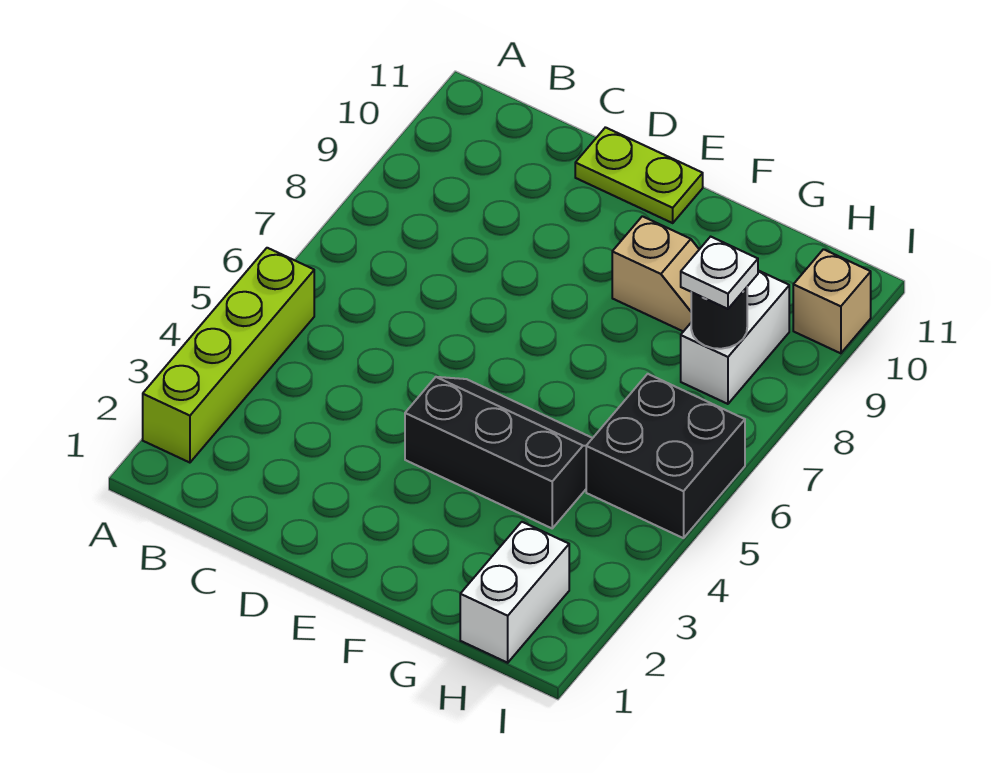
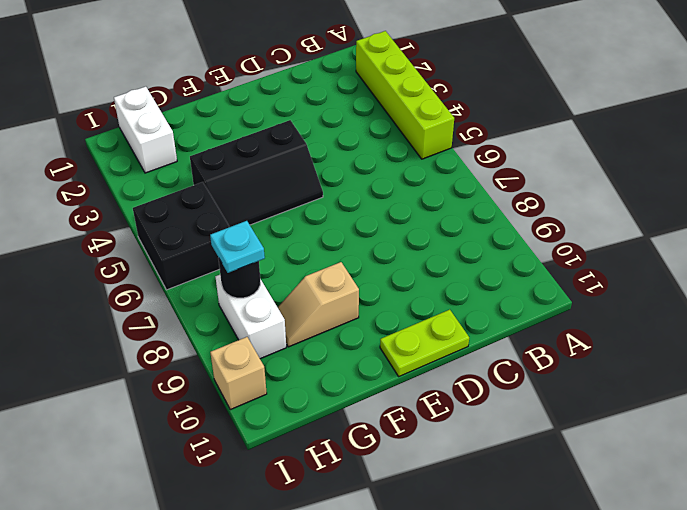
white plate H8 level 3 -> cyan plate H8 level 3

